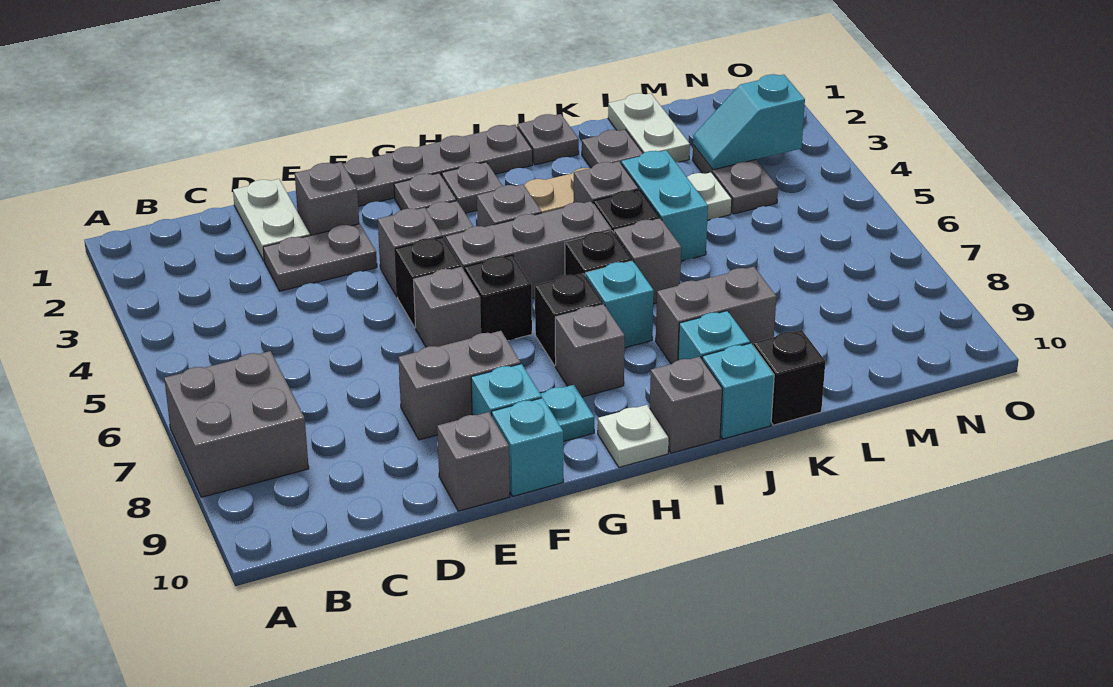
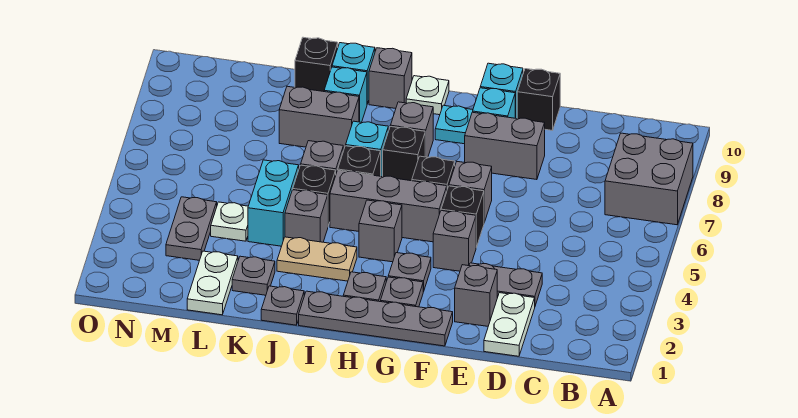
grey brick E10 level 1 -> black brick E10 level 1
cyan slope M3:N3 level 2 top N -> none

